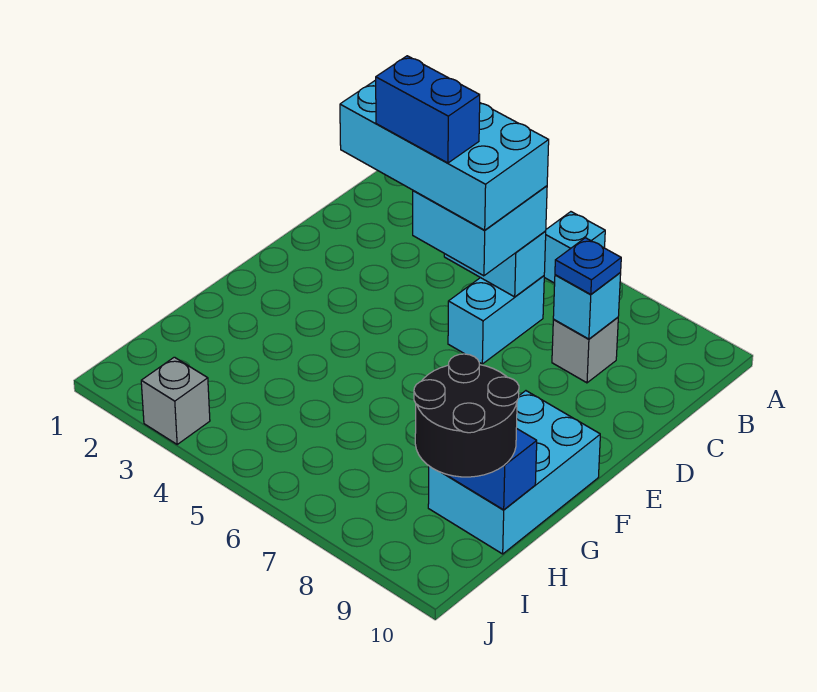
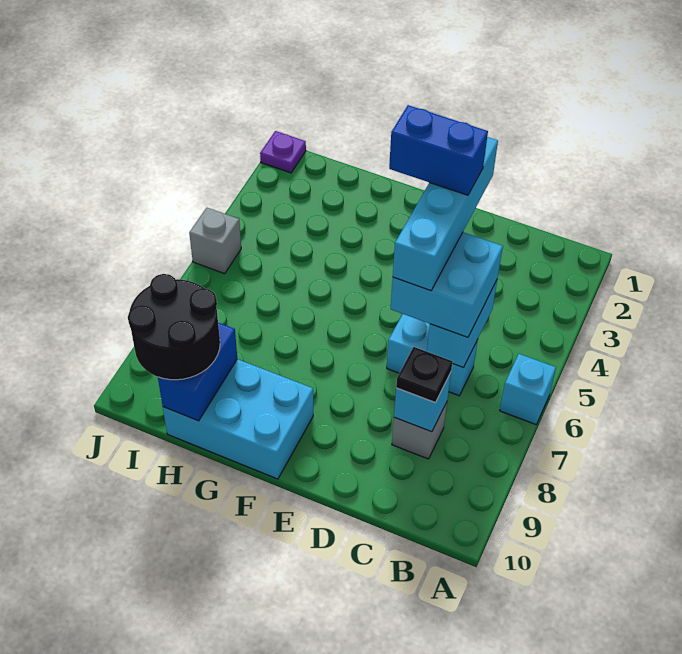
cyan brick C3:D6 level 4 -> cyan brick D3:D6 level 4
blue plate C8 level 3 -> black plate C8 level 3
blue brick D4:D5 level 5 -> blue brick D4:E4 level 5
none -> purple plate J1 level 1
grey brick J3 level 1 -> grey brick J5 level 1

